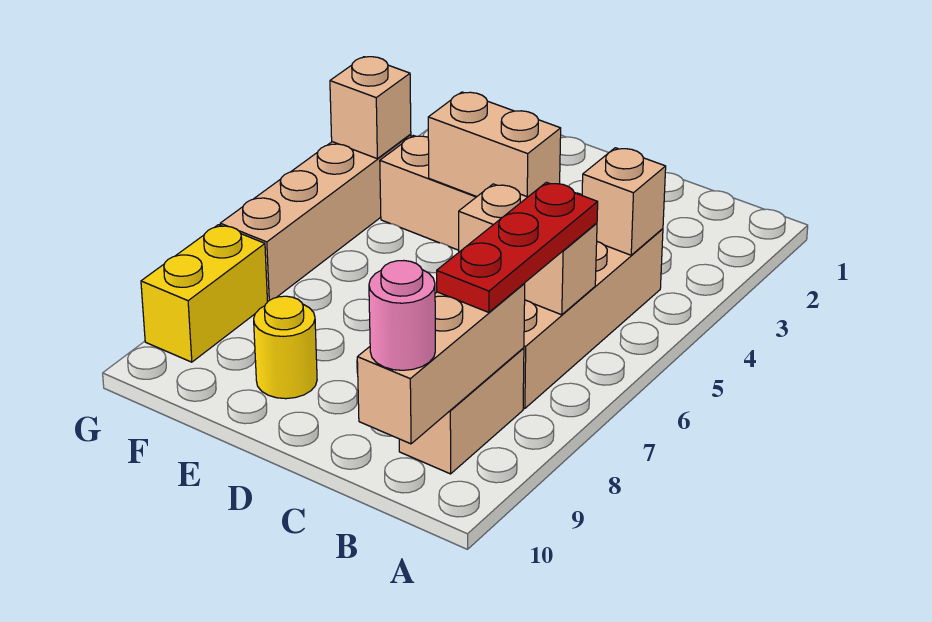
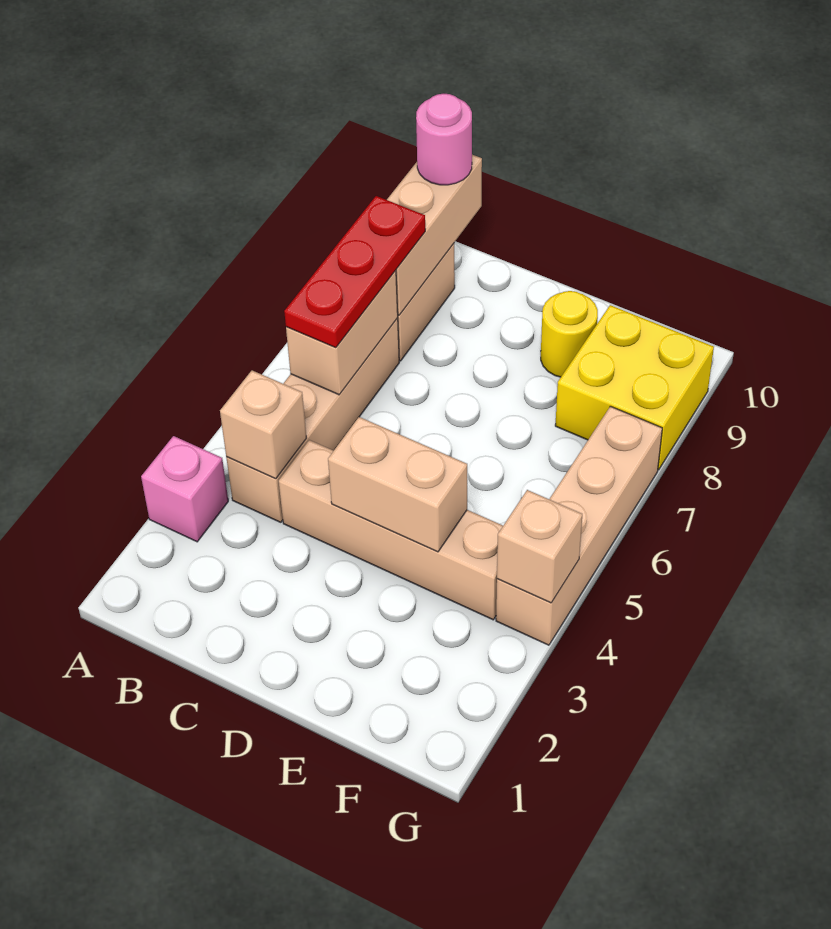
none -> pink brick A3 level 1
tan brick B6:C6 level 2 -> tan brick B6:B7 level 2
yellow brick G8:G9 level 1 -> yellow brick F8:G9 level 1

